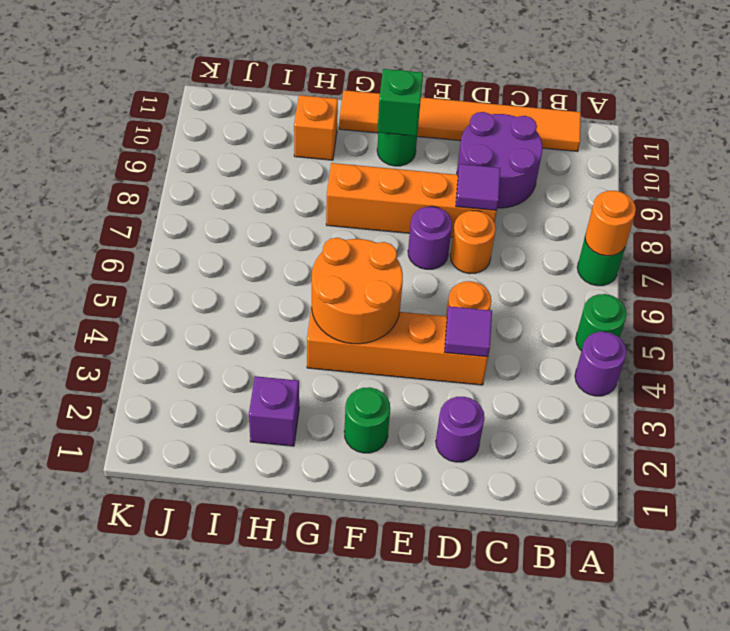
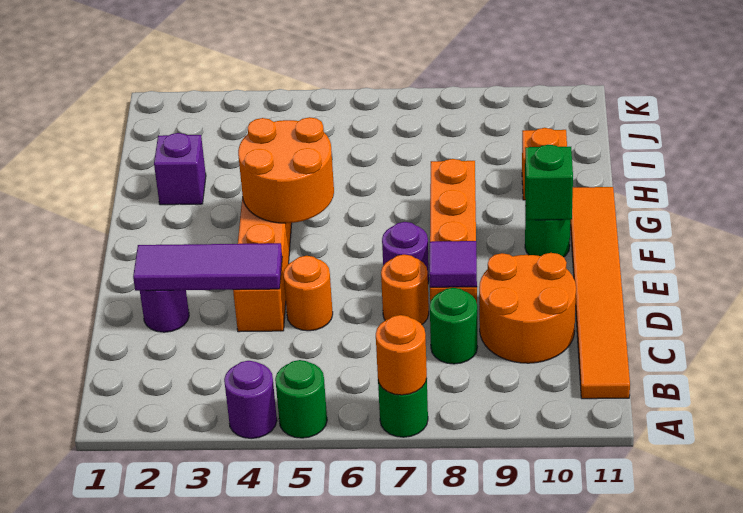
purple round brick C9:D10 level 1 -> orange round brick C9:D10 level 1
purple tile D4 level 2 -> purple tile D2:D4 level 2
green round brick F2 level 1 -> green round brick C8 level 1

